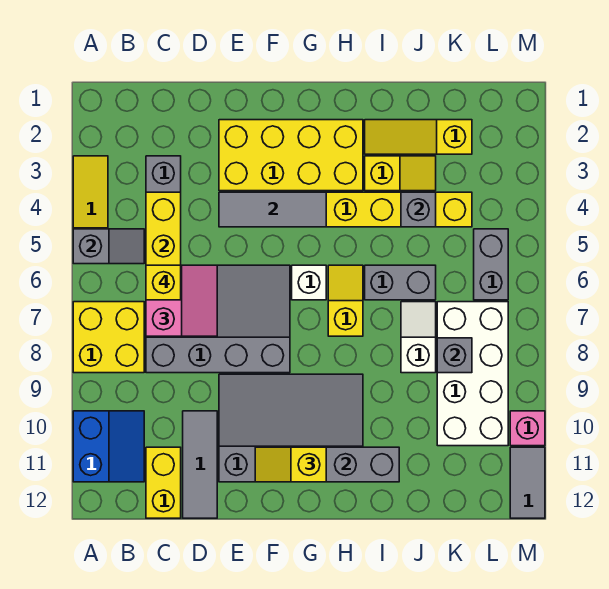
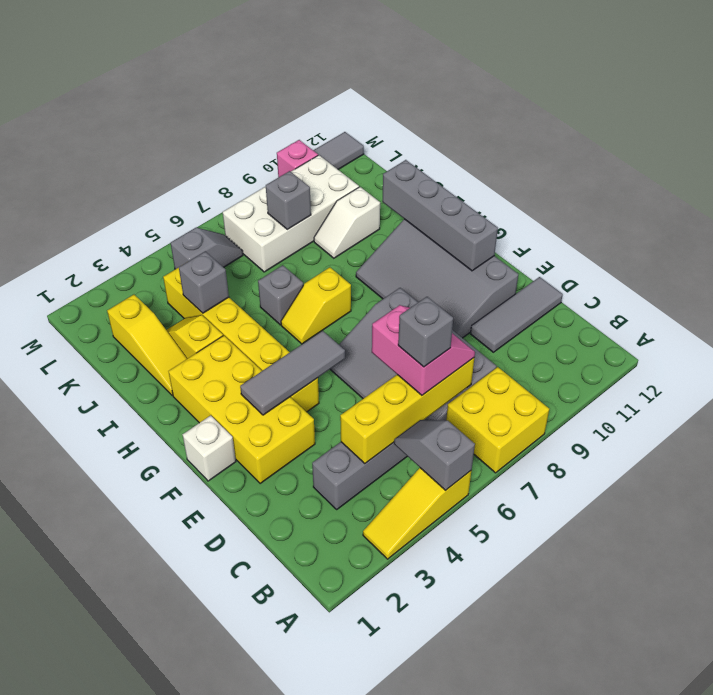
blue slope A10:B11 level 1 top A -> none
pink slope C6:D7 level 3 top C -> pink slope C6:D7 level 3 top 6
yellow brick C6 level 4 -> grey brick C6 level 4
yellow brick C11:C12 level 1 -> none
grey tile E4:G4 level 2 -> grey tile F3:F5 level 2
yellow slope F11:G11 level 3 top G -> none
white brick G6 level 1 -> white brick F1 level 1
grey brick I6:J6 level 1 -> grey brick I6 level 1
white slope J7:J8 level 1 top 8 -> white slope J9:J10 level 1 top 10
grey brick L5:L6 level 1 -> grey slope L5:L6 level 1 top 5

